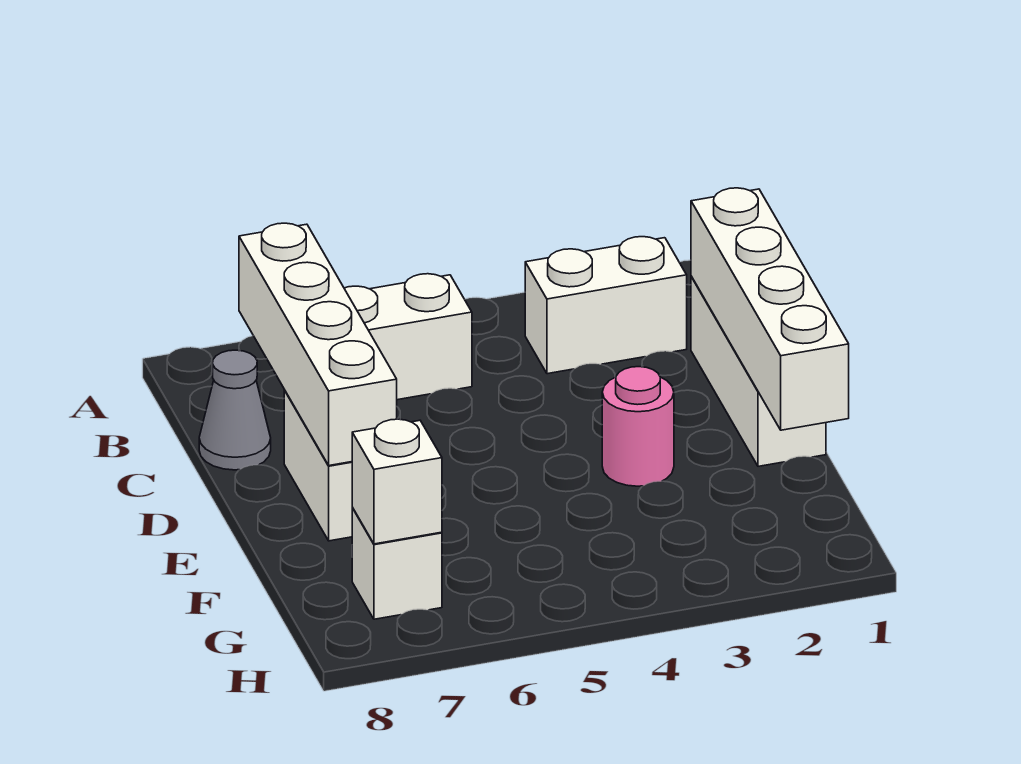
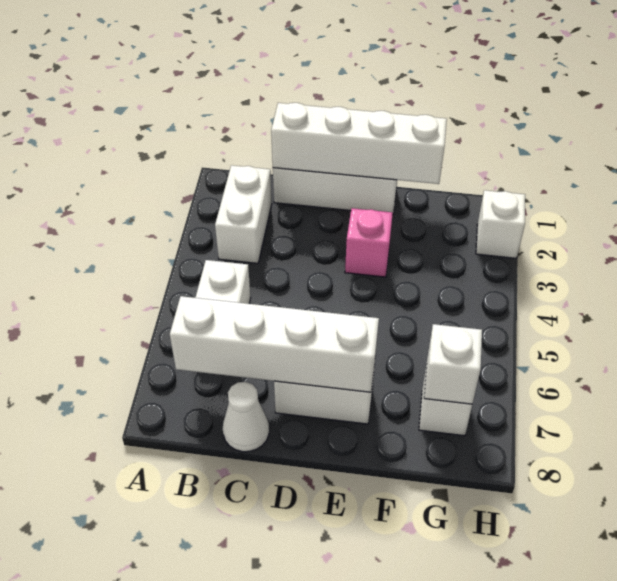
grey cone C8 level 1 -> white cone C8 level 1
pink round brick E3 level 1 -> pink brick E3 level 1
none -> white brick H2 level 1

